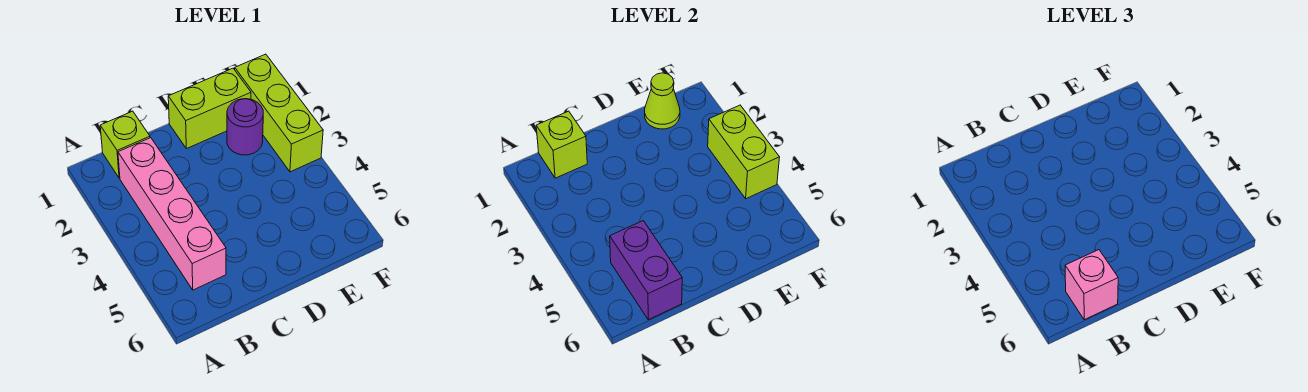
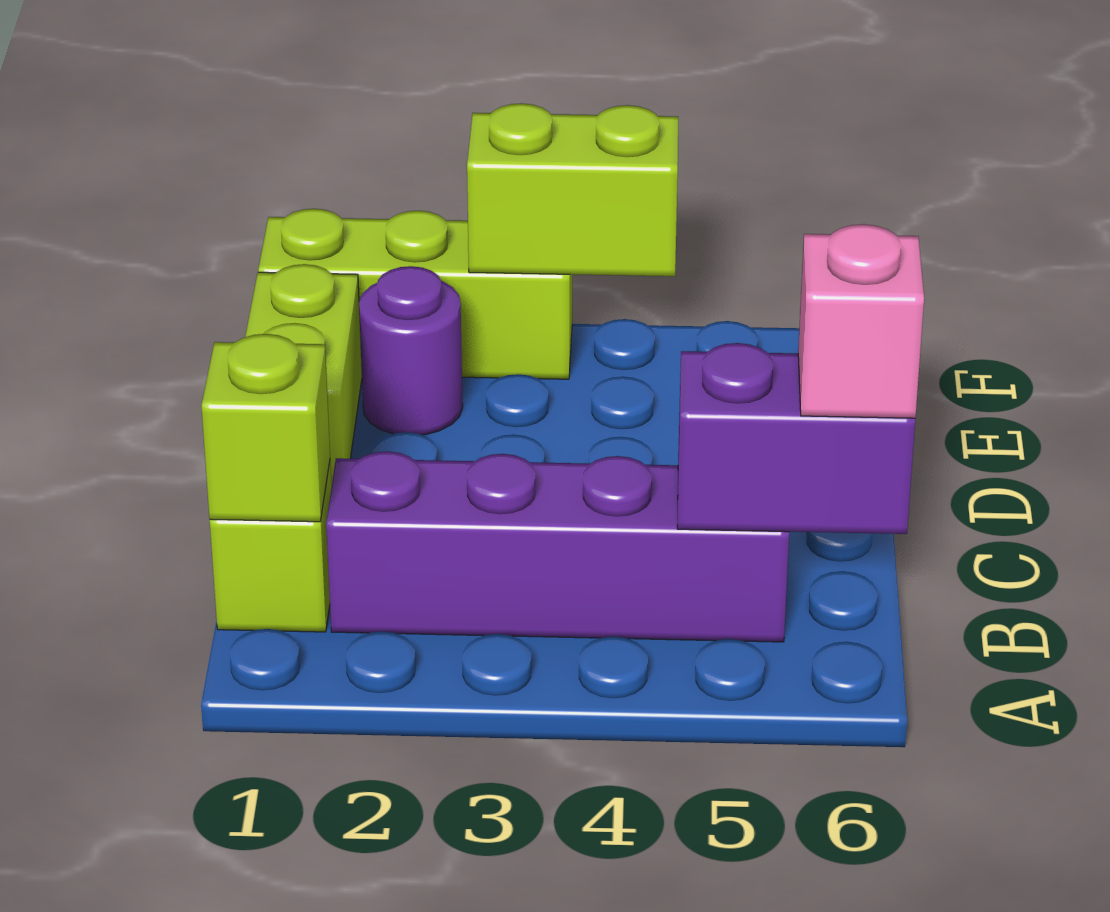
pink brick B2:B5 level 1 -> purple brick B2:B5 level 1
lime cone E1 level 2 -> none

